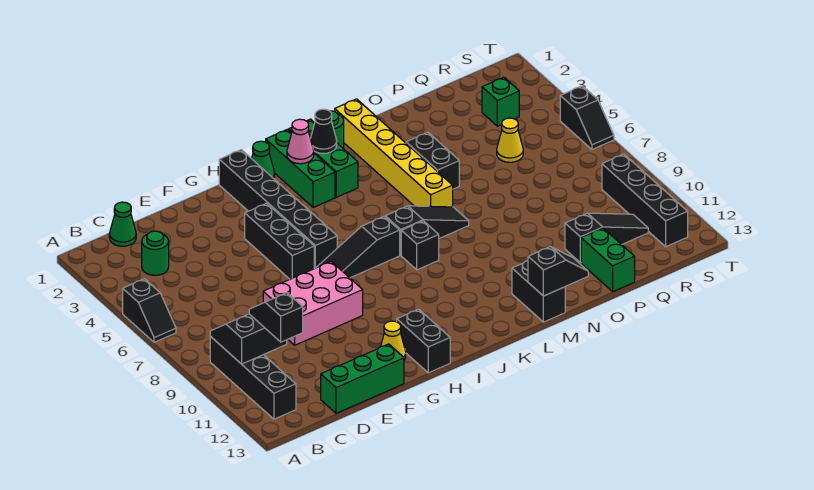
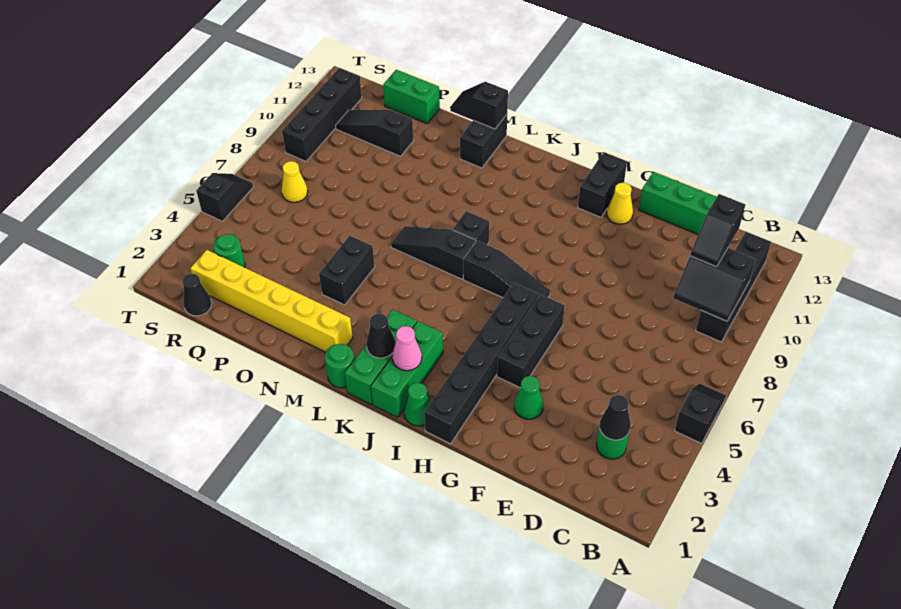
green cone C1 level 1 -> green cone F3 level 1
none -> black cone C3 level 2
pink brick E8:G9 level 1 -> none
yellow brick M1:M6 level 1 -> yellow brick M2:R2 level 1
green brick P12:P13 level 1 -> green brick P13:Q13 level 1
yellow cone Q5 level 1 -> yellow cone R7 level 1
none -> black cone R1 level 1
green brick R3 level 1 -> green round brick R3 level 1

